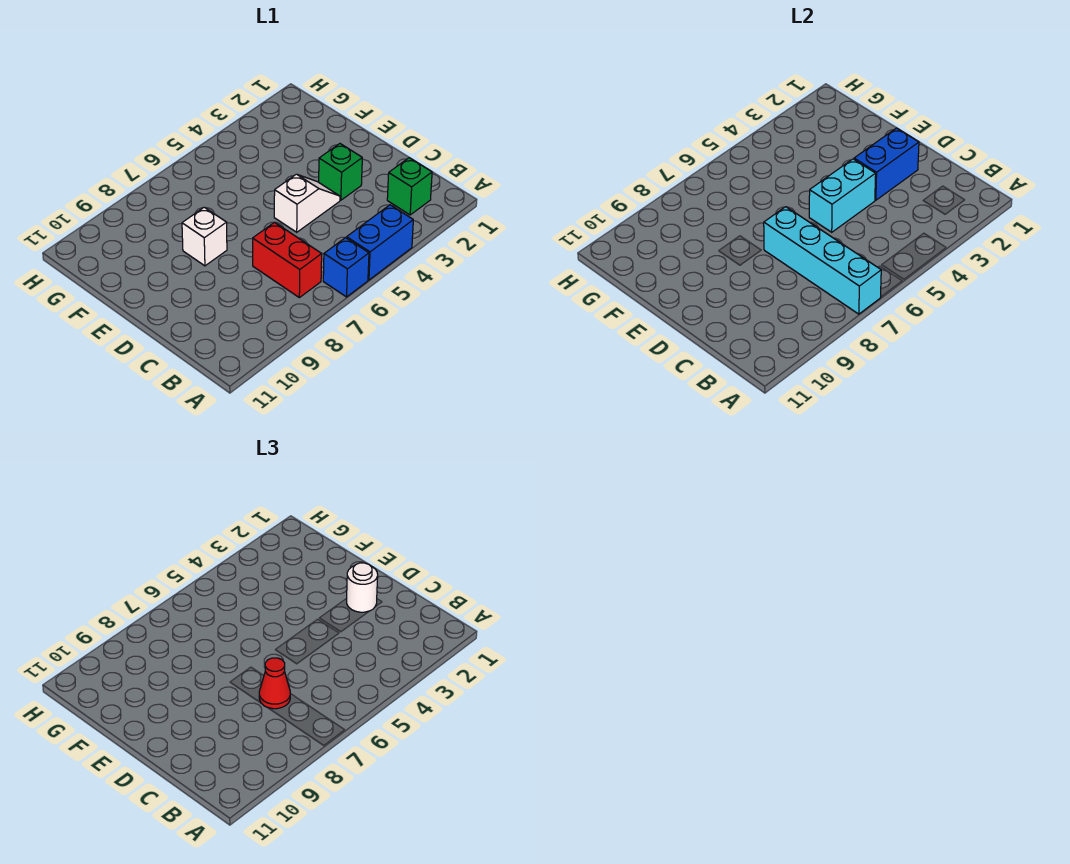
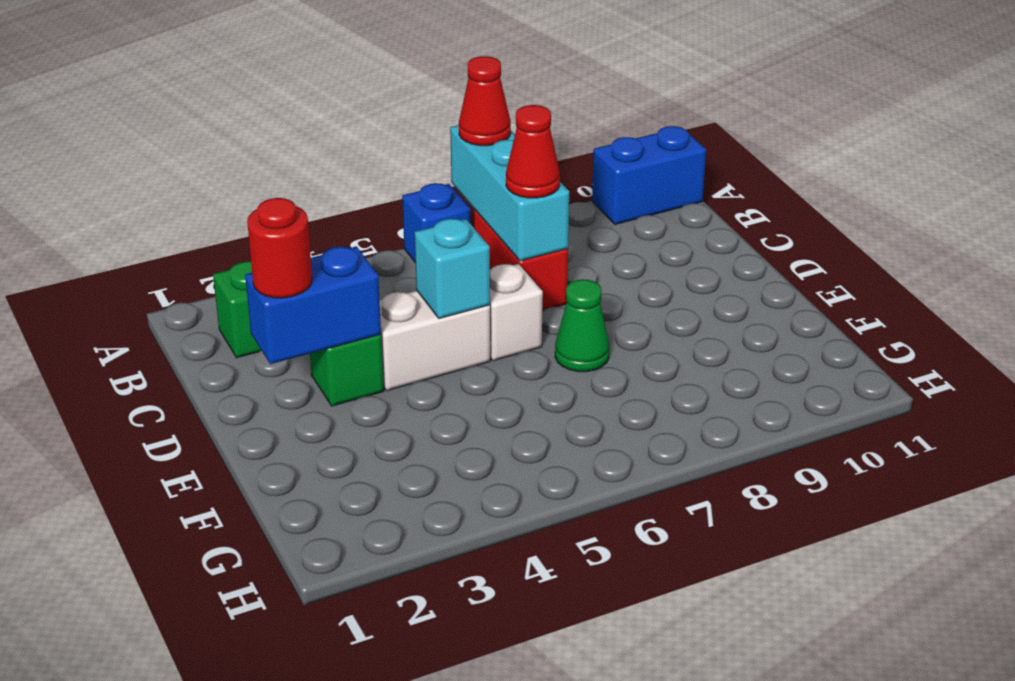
blue brick A4:A5 level 1 -> blue brick A10:A11 level 1
cyan brick A7:D7 level 2 -> cyan brick A7:C7 level 2
none -> red cone A7 level 3
white round brick D2 level 3 -> red round brick D2 level 3
white slope D4:D5 level 1 top 5 -> white brick D4:D5 level 1
cyan brick D4:D5 level 2 -> cyan brick D5 level 2
none -> green cone E7 level 1
white brick E8 level 1 -> white brick D6 level 1

